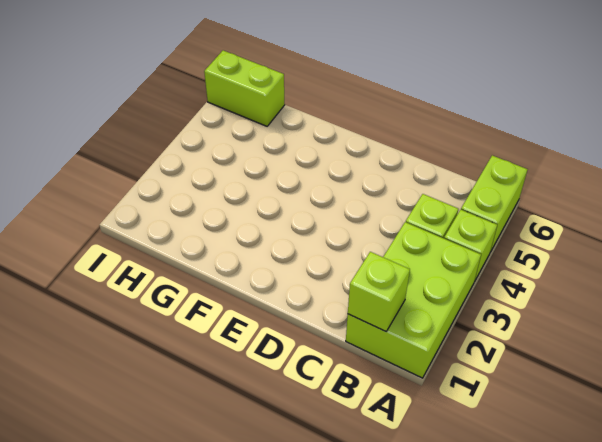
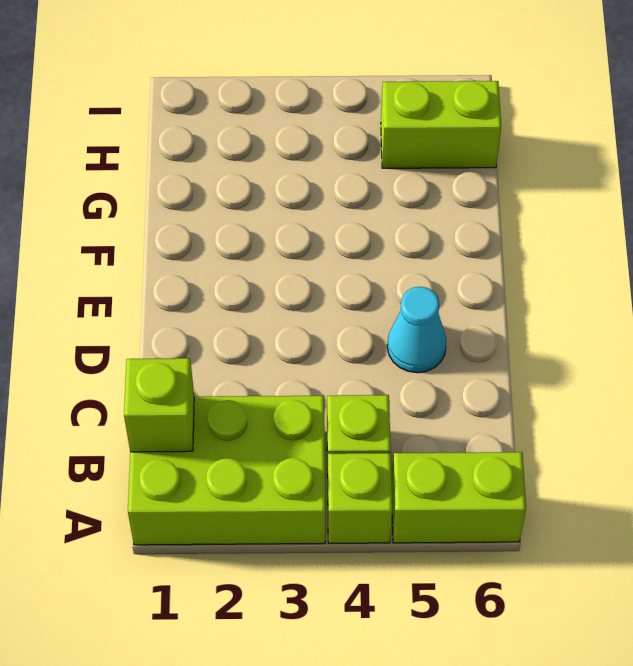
none -> cyan cone D5 level 1
lime brick H6:I6 level 1 -> lime brick H5:H6 level 1

